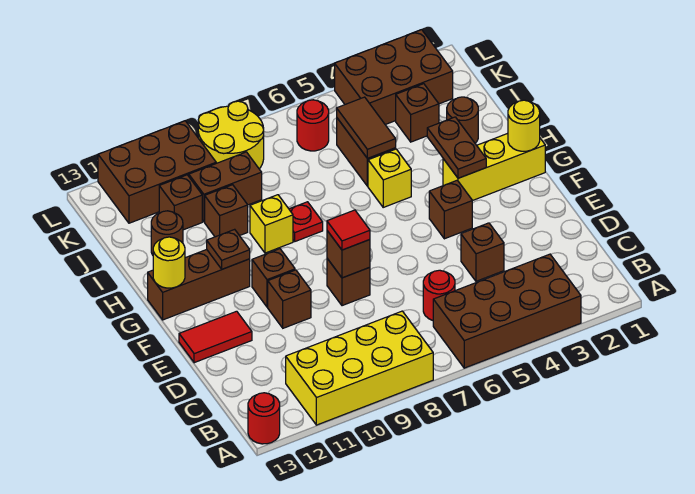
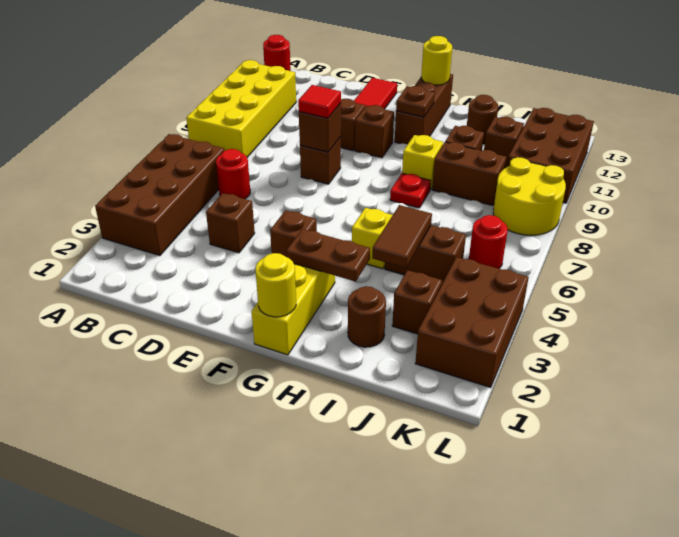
brown tile I5:J5 level 2 -> brown tile I4:I5 level 2
brown brick J9:J10 level 1 -> brown brick I9:J9 level 1

